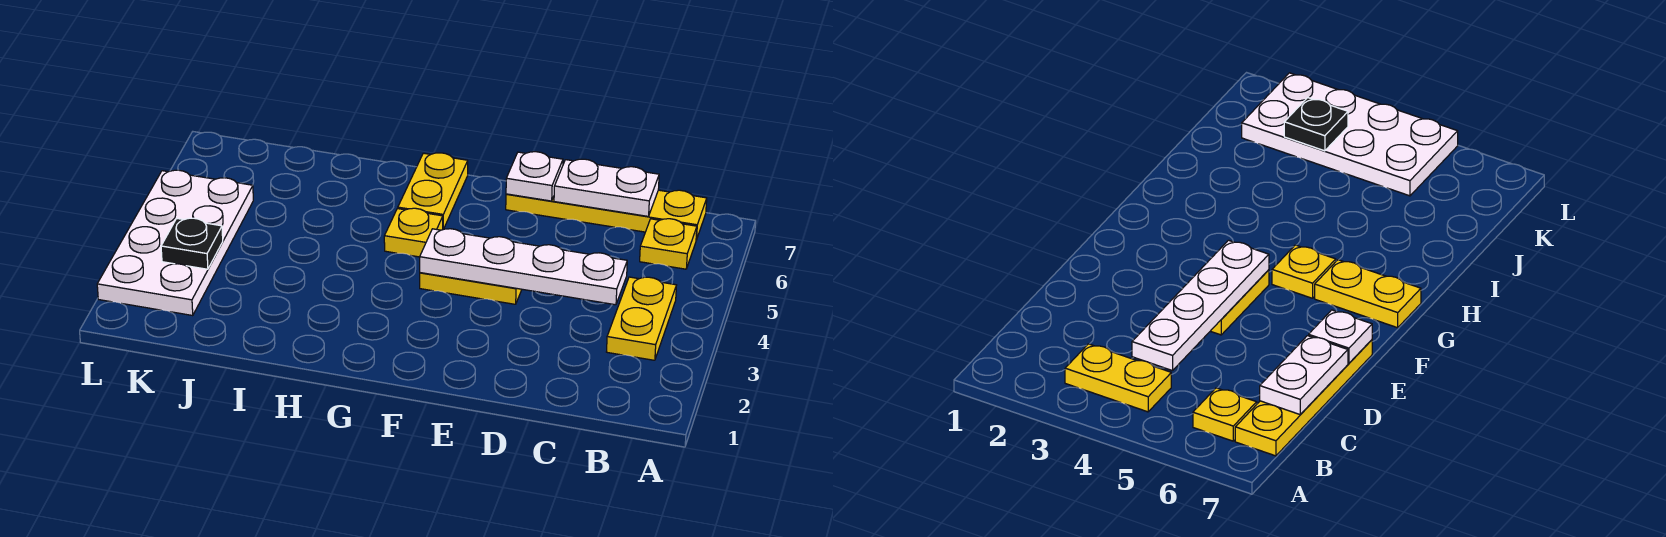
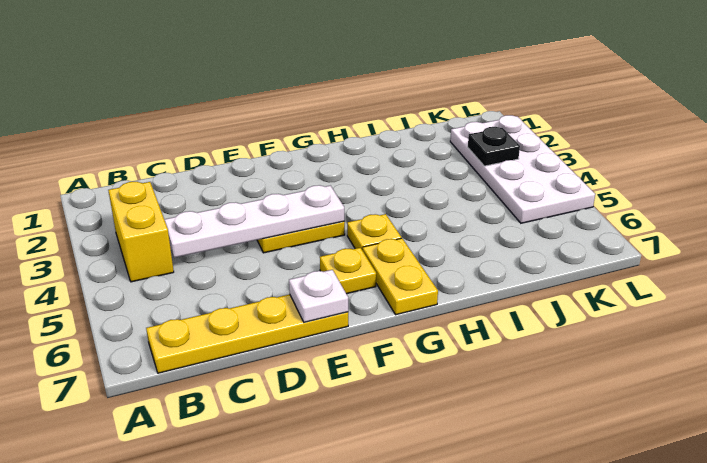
yellow plate B3:B4 level 1 -> yellow brick B3:B4 level 1
yellow plate B6 level 1 -> yellow plate F6 level 1
white plate C7:D7 level 2 -> none

